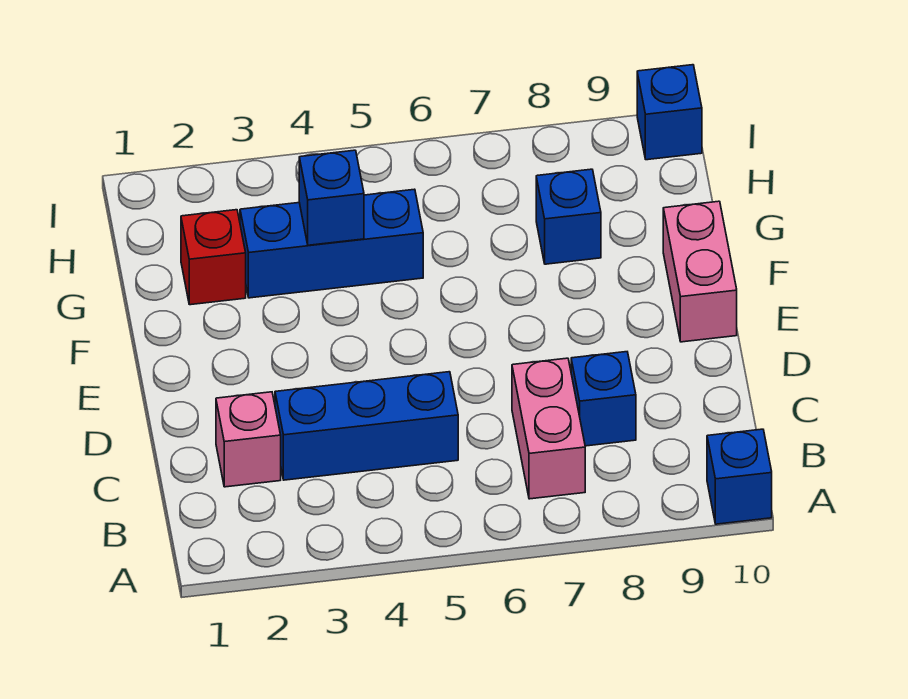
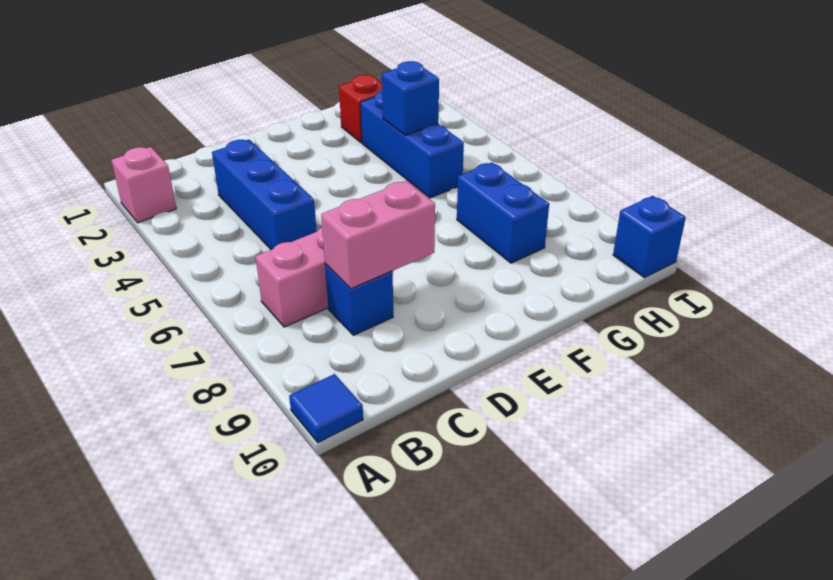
blue brick A10 level 1 -> blue tile A10 level 1
pink brick C2 level 1 -> pink brick A2 level 1
pink brick E10:F10 level 1 -> pink brick C8:D8 level 2
blue brick G8 level 1 -> blue brick G7:G8 level 1

